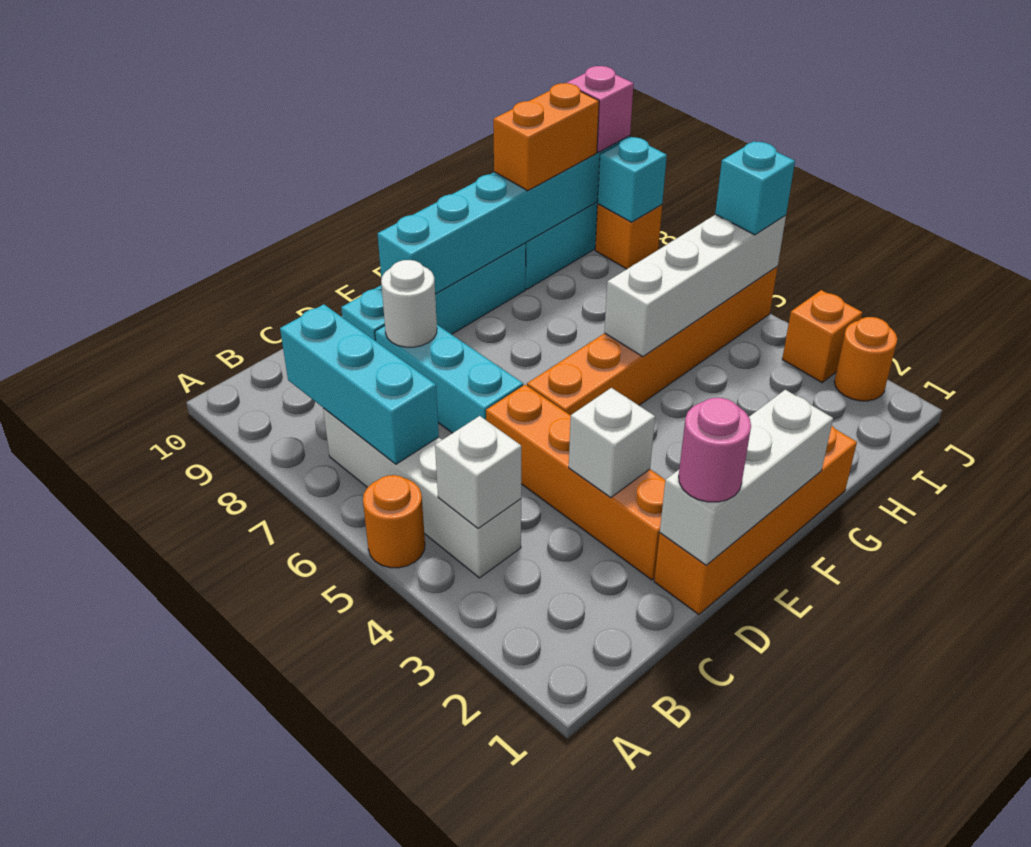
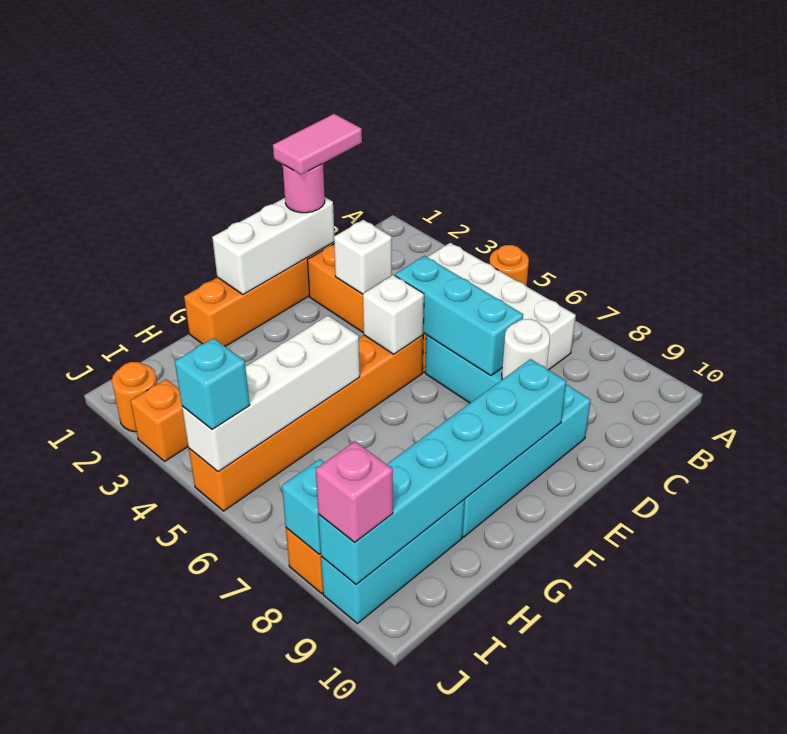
white brick B4 level 2 -> white brick E5 level 2
cyan brick B6:B8 level 2 -> cyan brick D5:D7 level 2
none -> pink tile C1:D1 level 4
orange brick H9:I9 level 3 -> none

